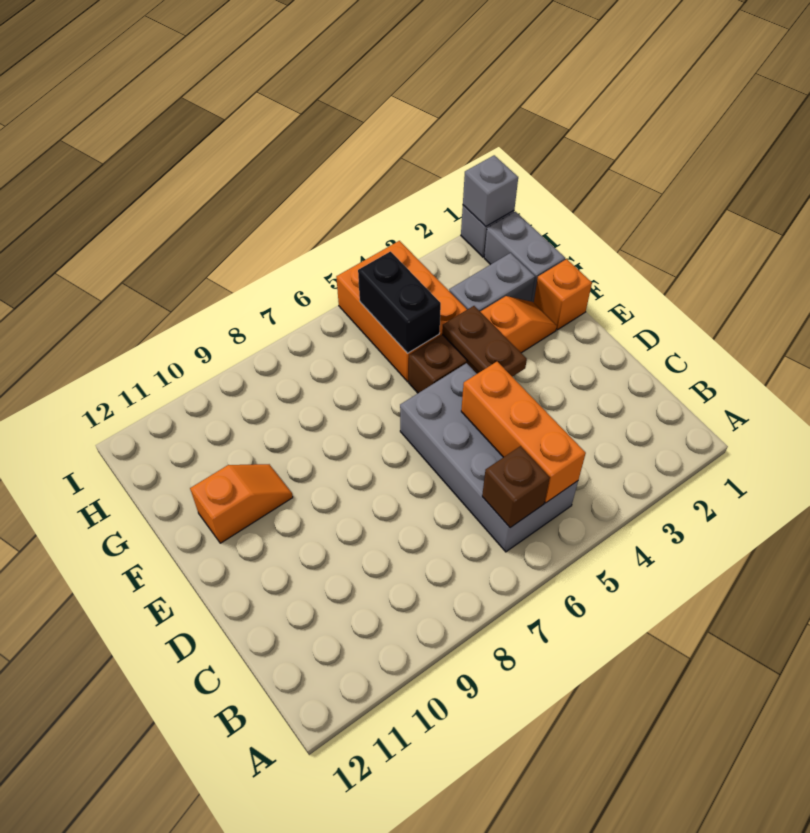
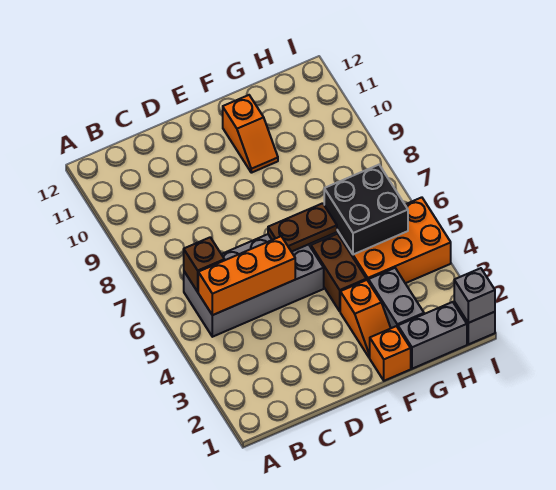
brown plate E4:F4 level 2 -> brown plate E6:F6 level 2
black brick G5:H5 level 2 -> black brick G5:H6 level 2

